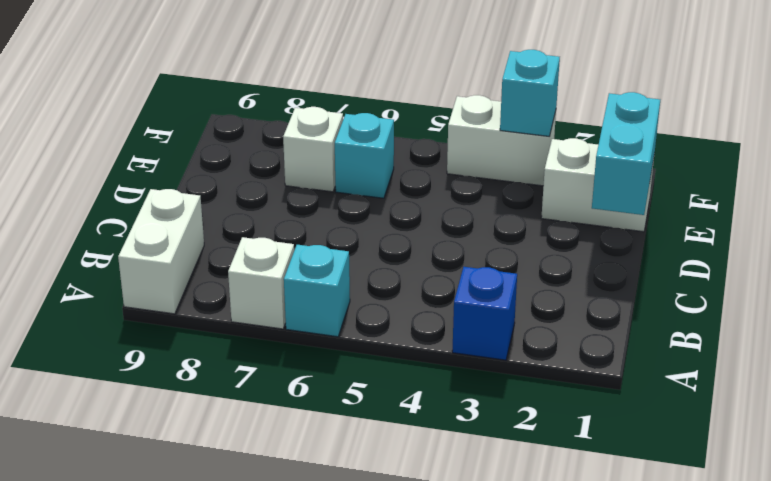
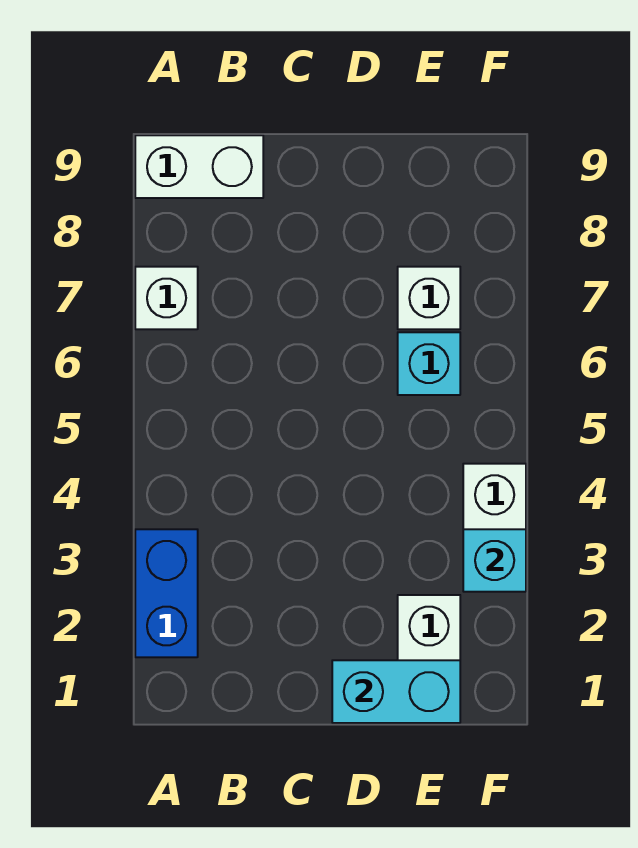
blue brick A3 level 1 -> blue brick A2:A3 level 1
cyan brick A6 level 1 -> none

